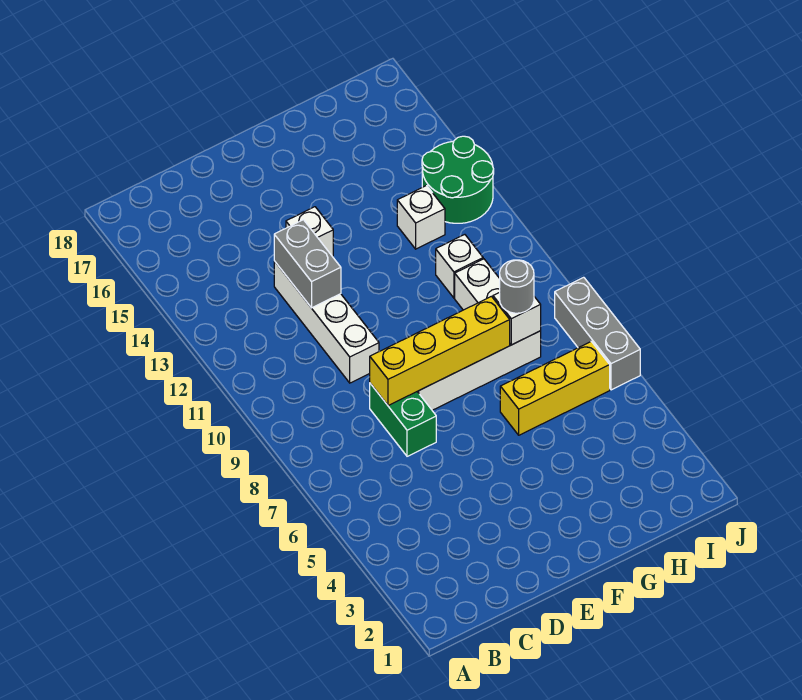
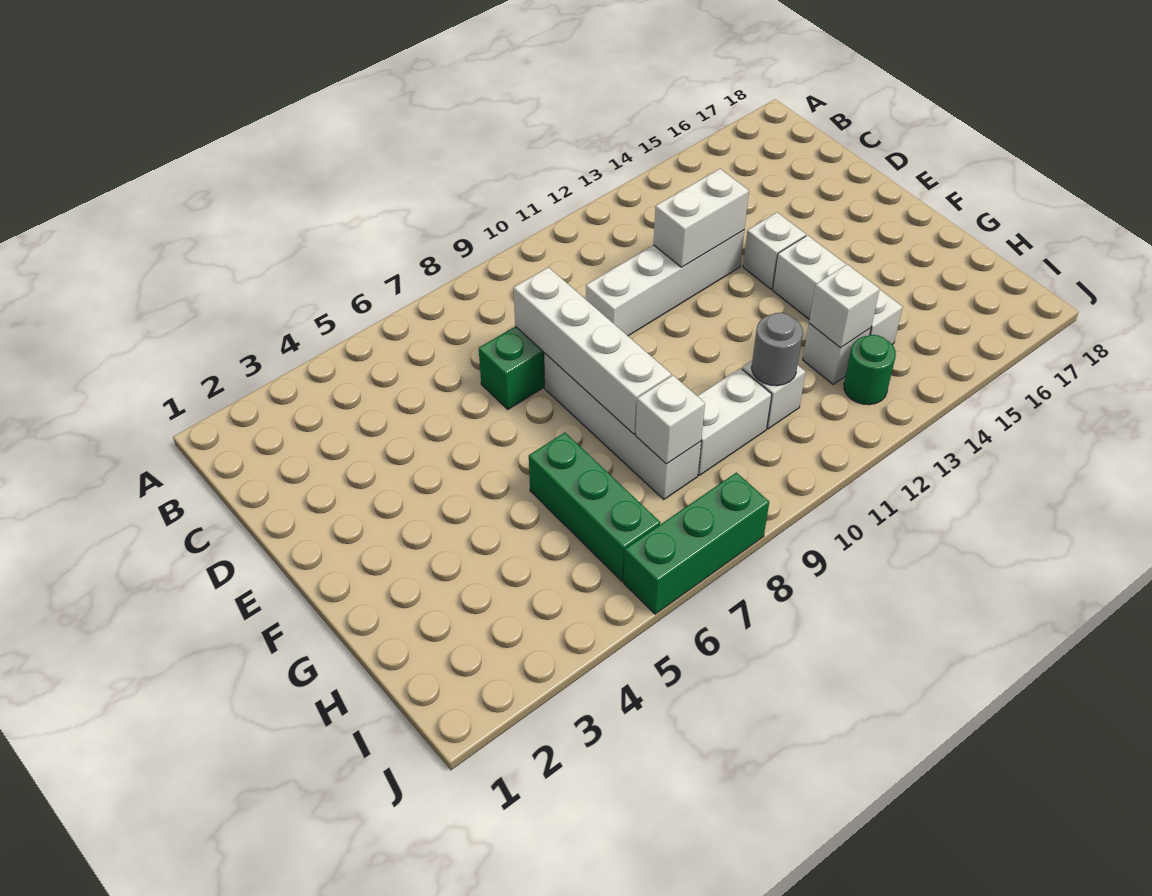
yellow brick D8:G8 level 2 -> white brick D8:G8 level 2
grey brick D12:D13 level 2 -> white brick D12:D13 level 2
none -> white brick F14:H14 level 1
yellow brick G6:I6 level 1 -> green brick G6:I6 level 1
grey round brick H8 level 3 -> grey round brick H11 level 2
none -> white brick H13 level 2
green round brick I13:J14 level 1 -> green round brick I13 level 1
grey brick J6:J8 level 1 -> green brick J6:J8 level 1

